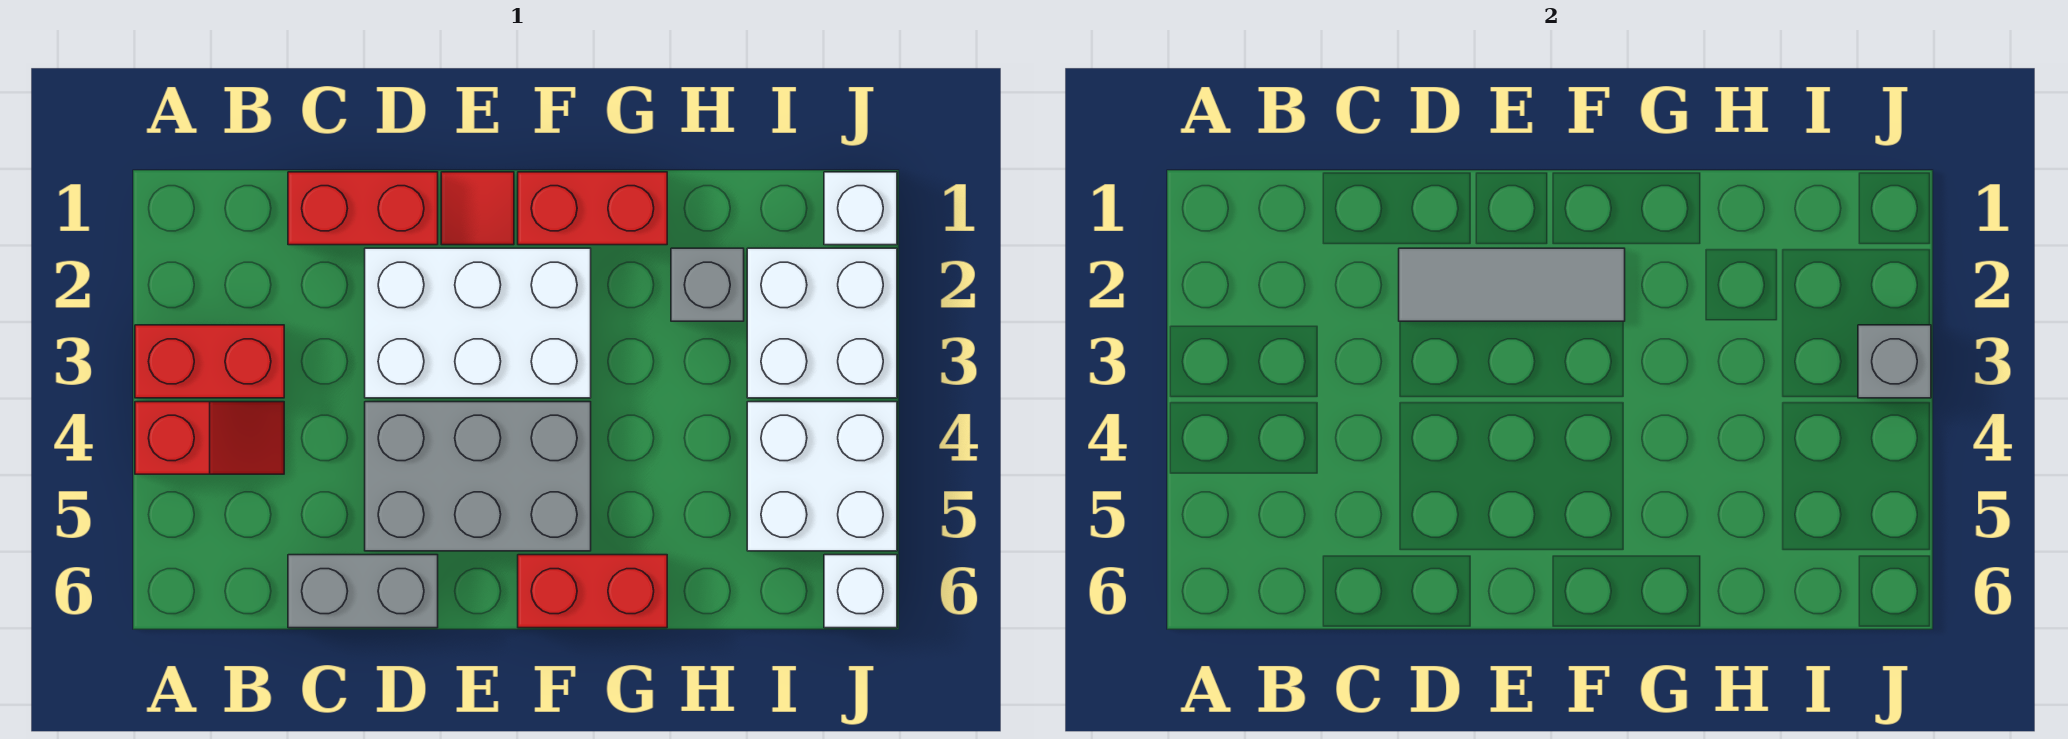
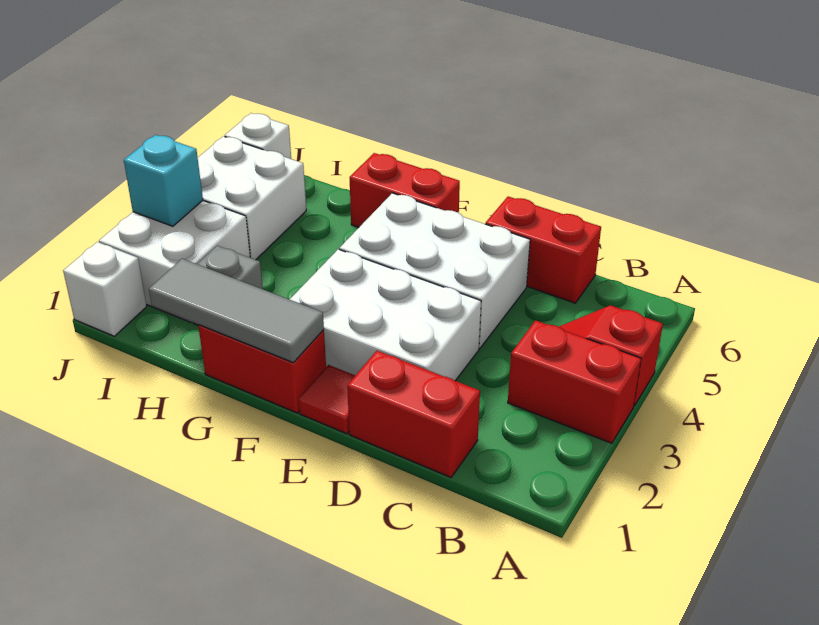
grey brick C6:D6 level 1 -> red brick C6:D6 level 1
grey tile D2:F2 level 2 -> grey tile F1:H1 level 2
grey brick D4:F5 level 1 -> white brick D4:F5 level 1
grey brick J3 level 2 -> cyan brick J3 level 2

